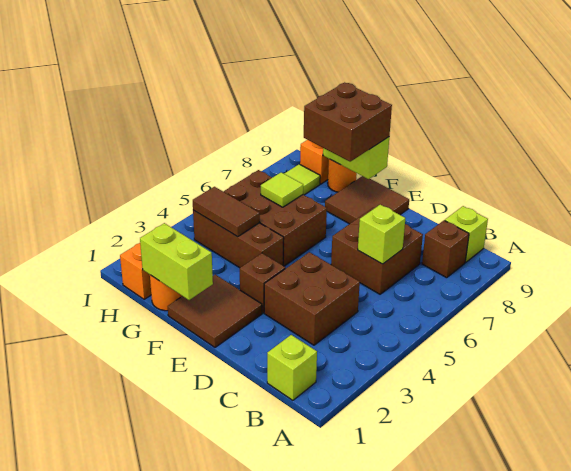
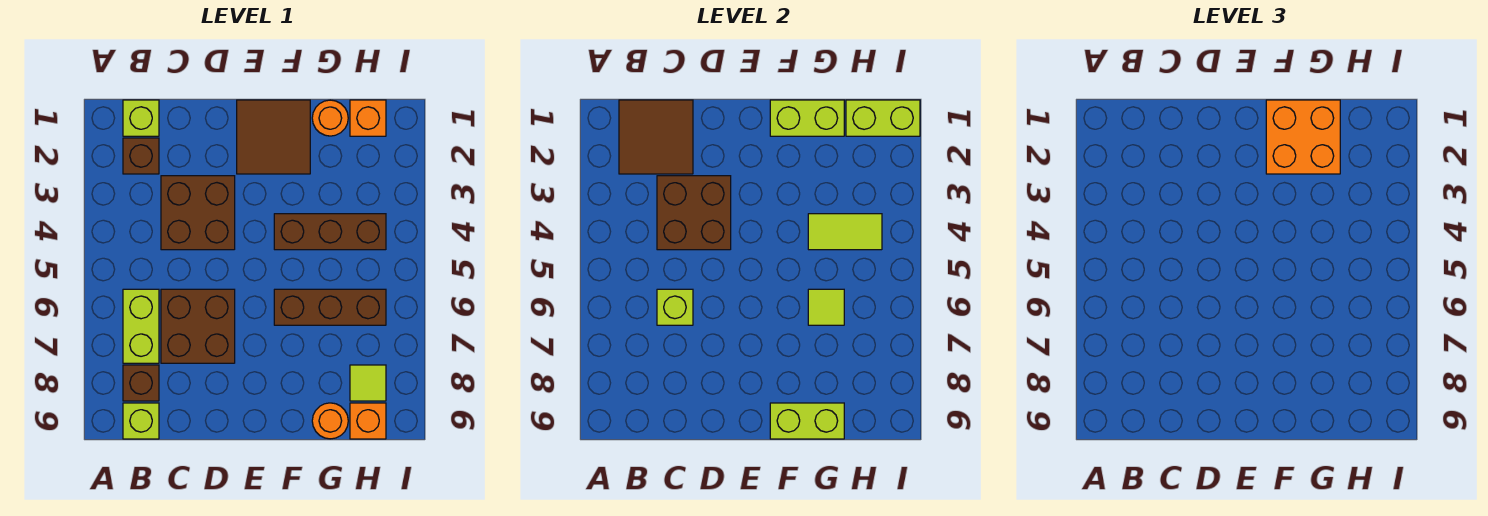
none -> lime brick B6:B7 level 1
brown brick E3 level 1 -> brown brick B2 level 1
brown tile E8:F9 level 1 -> brown tile B1:C2 level 2
none -> orange brick F1:G2 level 3
brown brick F5:H6 level 1 -> brown brick F6:H6 level 1
brown brick F8:G9 level 3 -> brown brick C3:D4 level 2
brown tile G4:H4 level 2 -> lime tile G4:H4 level 2
none -> lime brick H1:I1 level 2

